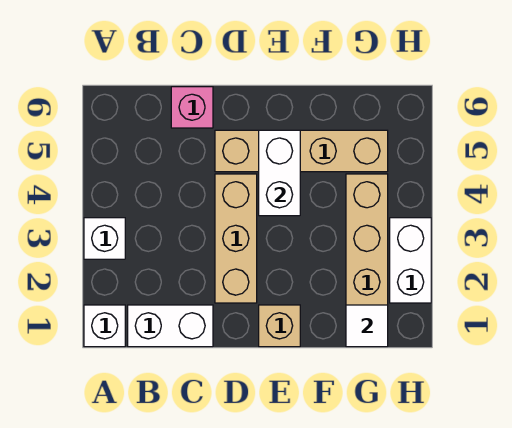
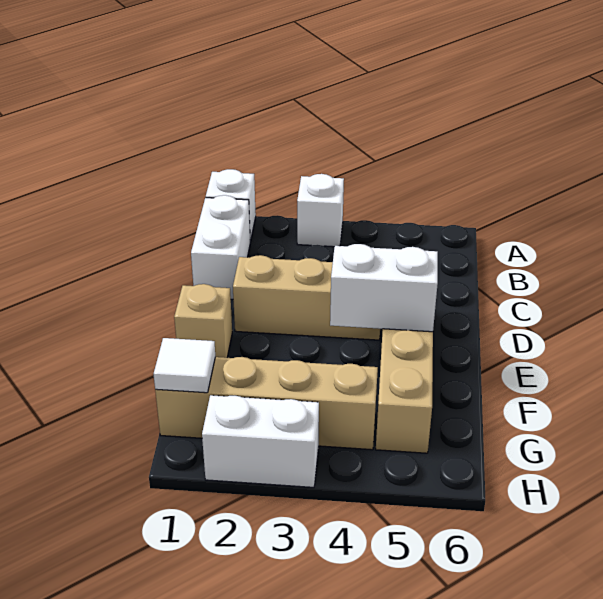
pink brick C6 level 1 -> none

